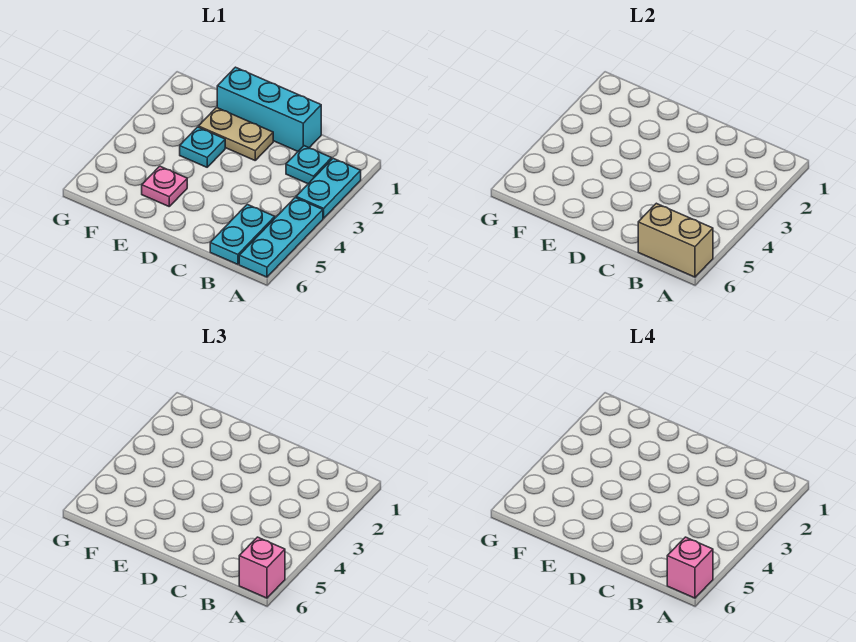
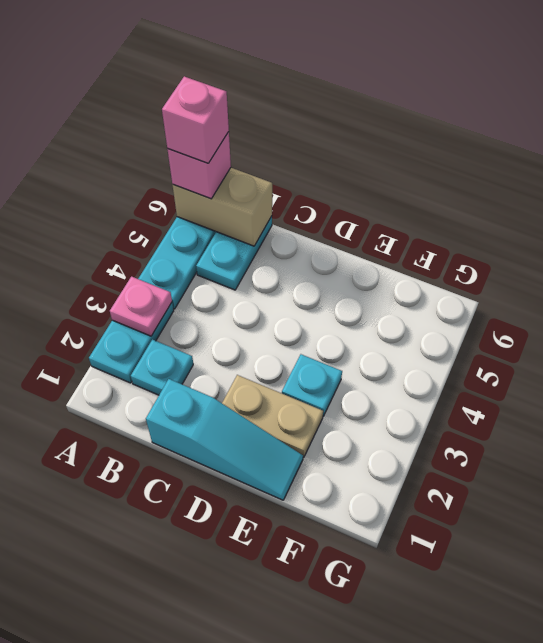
cyan brick C1:E1 level 1 -> cyan slope C1:E1 level 1 top C
pink plate E5 level 1 -> pink plate A3 level 2

